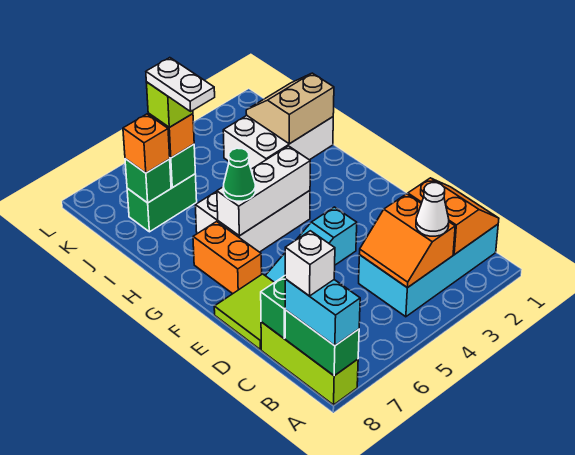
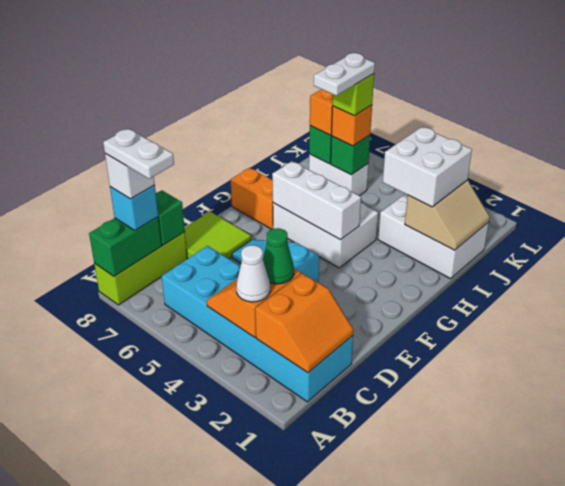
cyan brick A8:B8 level 3 -> cyan brick B8 level 3
cyan brick B1:C4 level 1 -> cyan brick B1:C6 level 1
none -> white plate B7:B8 level 5
orange brick F7:G7 level 1 -> orange brick G7:G8 level 1
green cone G6 level 3 -> green cone C3 level 3
tan slope I1:J2 level 2 top I -> tan slope I1:J2 level 2 top 2
none -> white brick I2:J3 level 3
green brick J6:J7 level 1 -> white brick J6:J7 level 1

